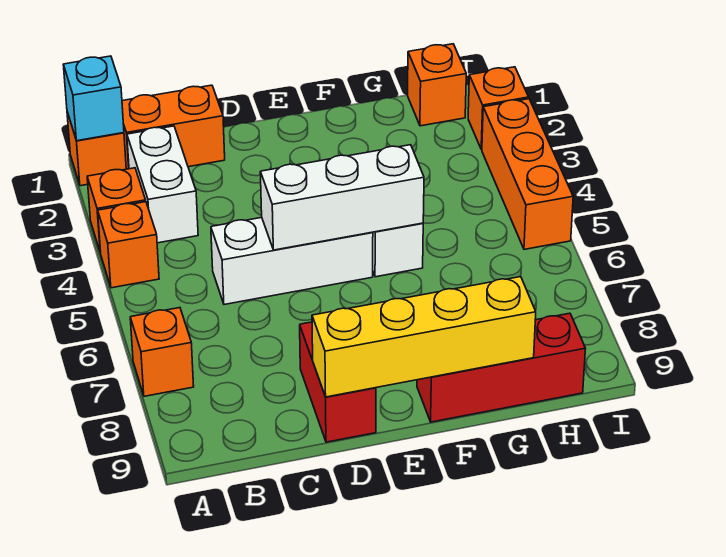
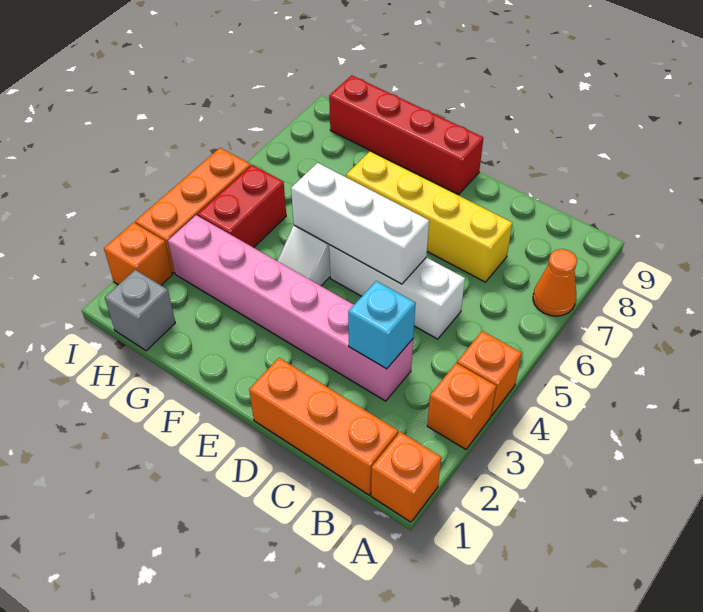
cyan brick A1 level 2 -> cyan brick C3 level 2
orange brick A7 level 1 -> orange cone A7 level 1
orange brick B1:C1 level 1 -> orange brick B1:D1 level 1
white brick B2:B3 level 1 -> none
none -> pink brick C3:H3 level 1
red brick D8:D9 level 1 -> red brick H4:H5 level 1
yellow brick D9:G9 level 2 -> yellow brick C7:F7 level 1
red brick F9:H9 level 1 -> red brick E9:H9 level 1
orange brick H1 level 1 -> grey brick H1 level 1

